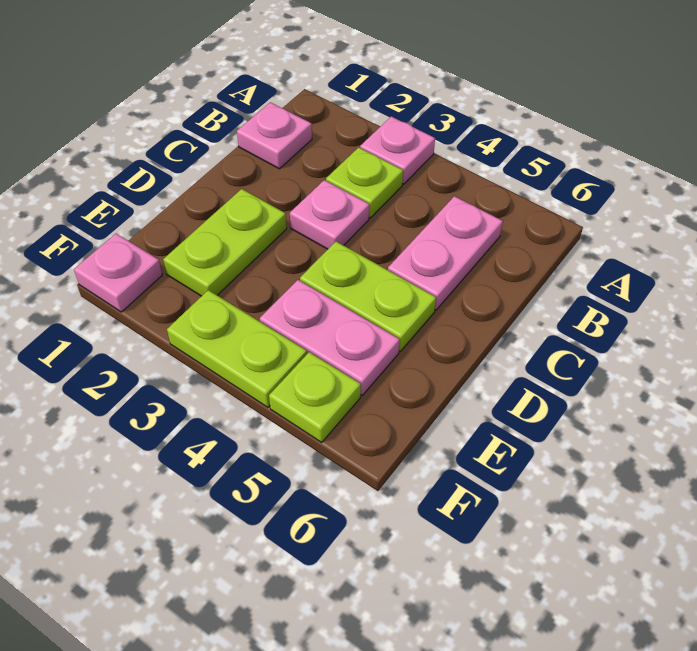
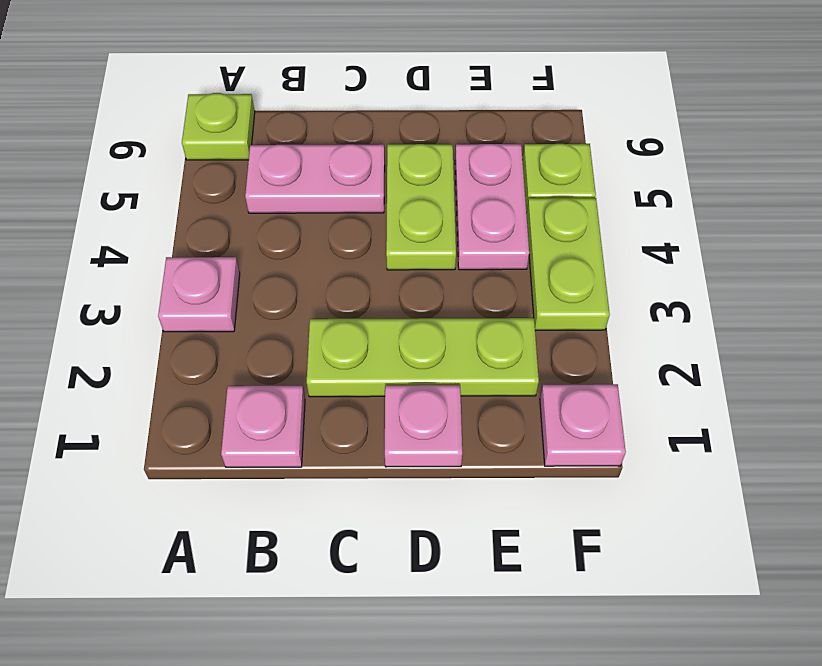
lime plate B3 level 1 -> lime plate A6 level 1
pink plate C3 level 1 -> pink plate D1 level 1
lime plate D2:E2 level 1 -> lime plate C2:E2 level 1

